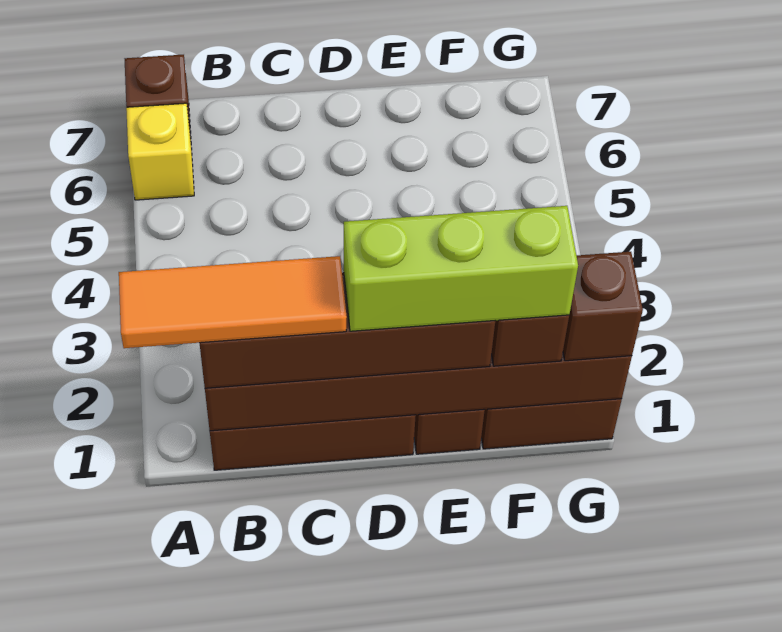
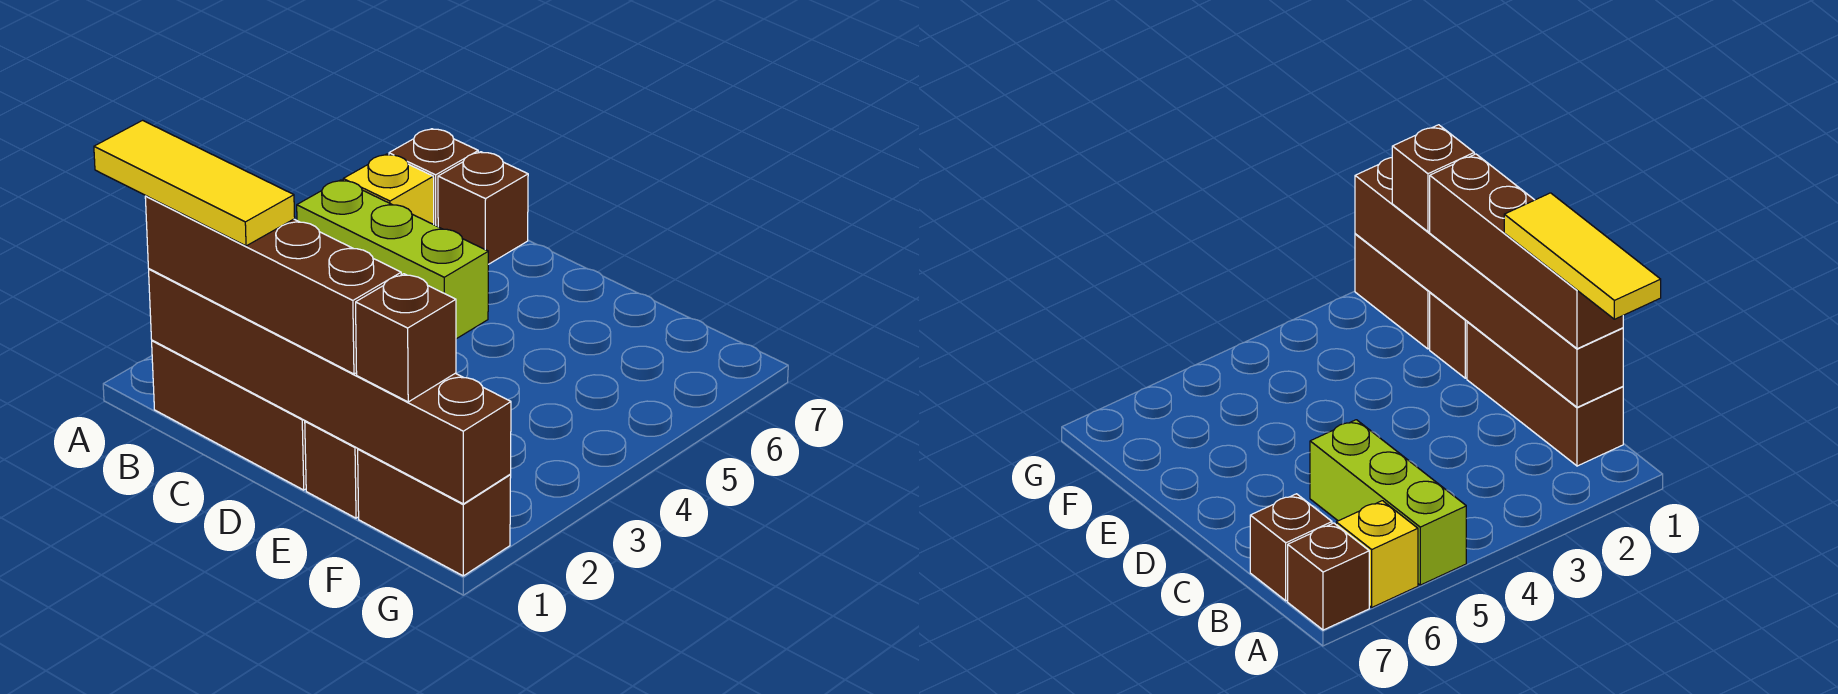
orange tile A1:C1 level 4 -> yellow tile A1:C1 level 4
lime brick D1:F1 level 4 -> lime brick A5:C5 level 1
brown brick G1 level 3 -> brown brick B7 level 1

